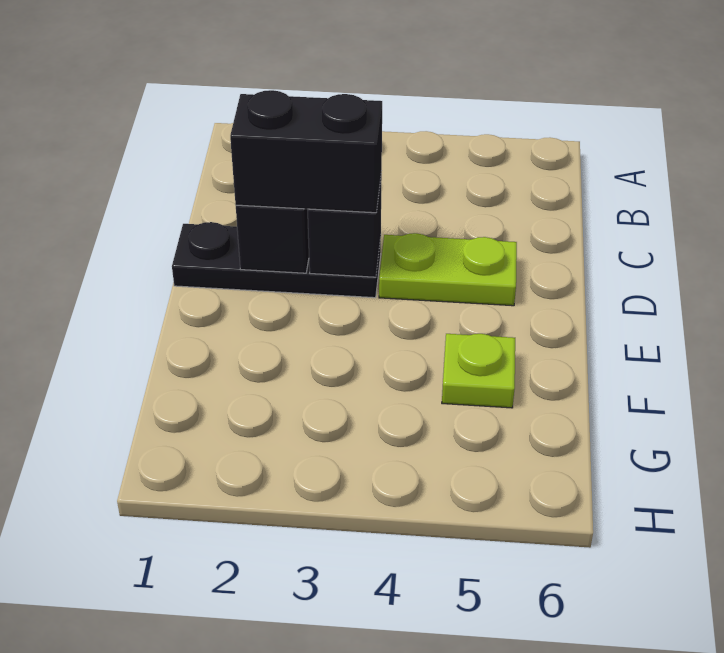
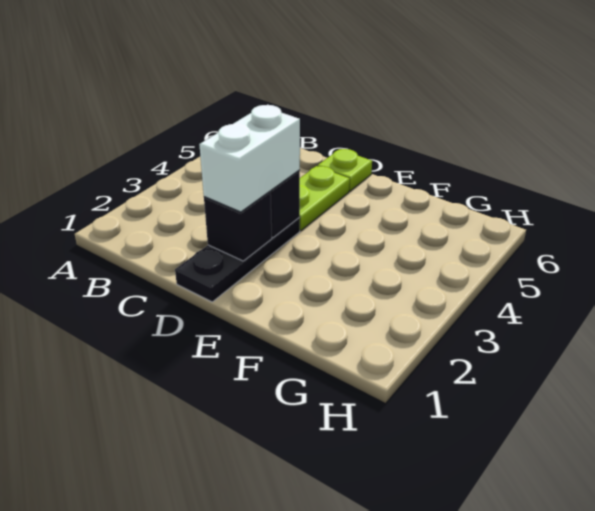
black brick D2:D3 level 3 -> white brick D2:D3 level 3
lime plate F5 level 1 -> lime plate D6 level 1

